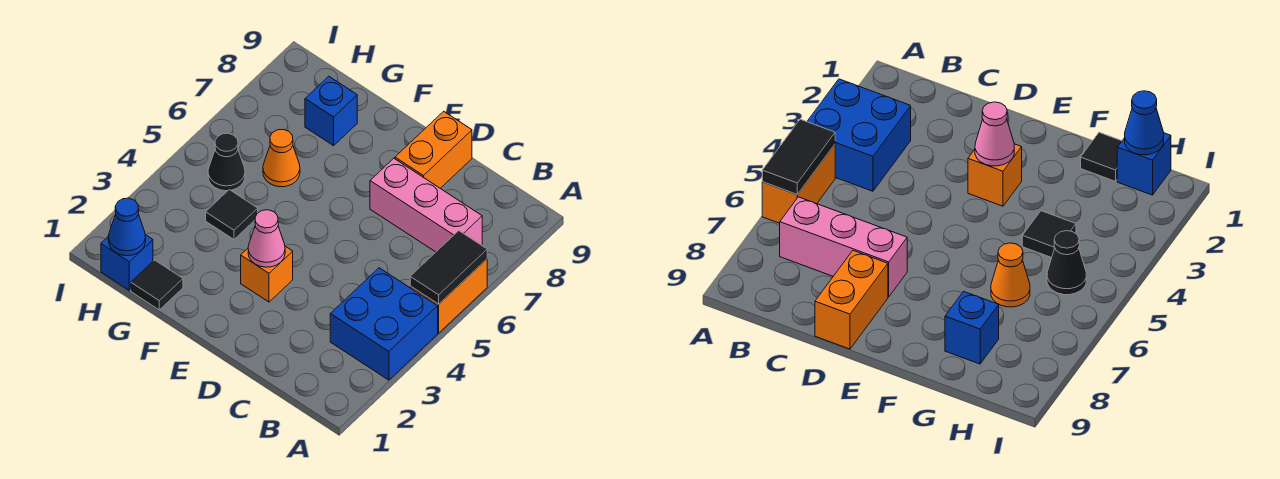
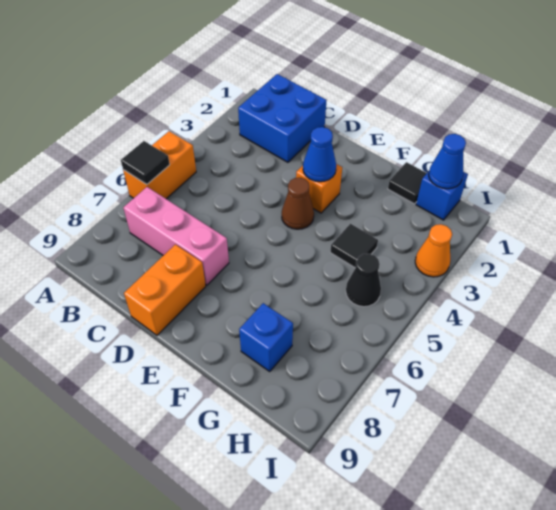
blue brick A3:B4 level 1 -> blue brick B1:C2 level 1
black tile A5:A6 level 2 -> black tile A6 level 2
pink cone E3 level 2 -> blue cone E3 level 2
none -> brown cone E4 level 1
orange cone G6 level 1 -> orange cone I3 level 1

